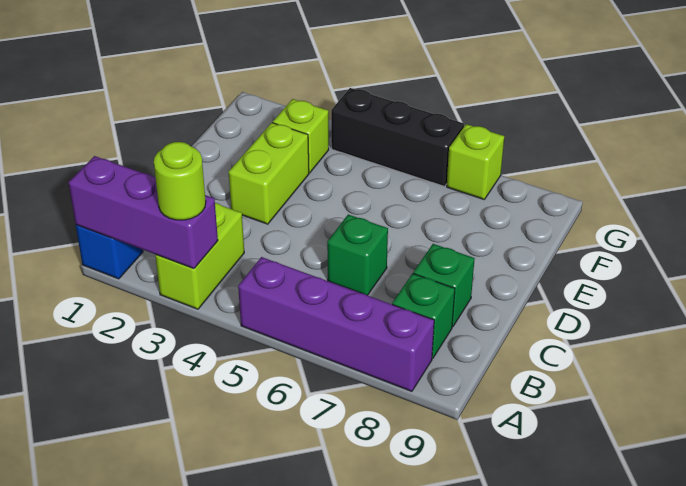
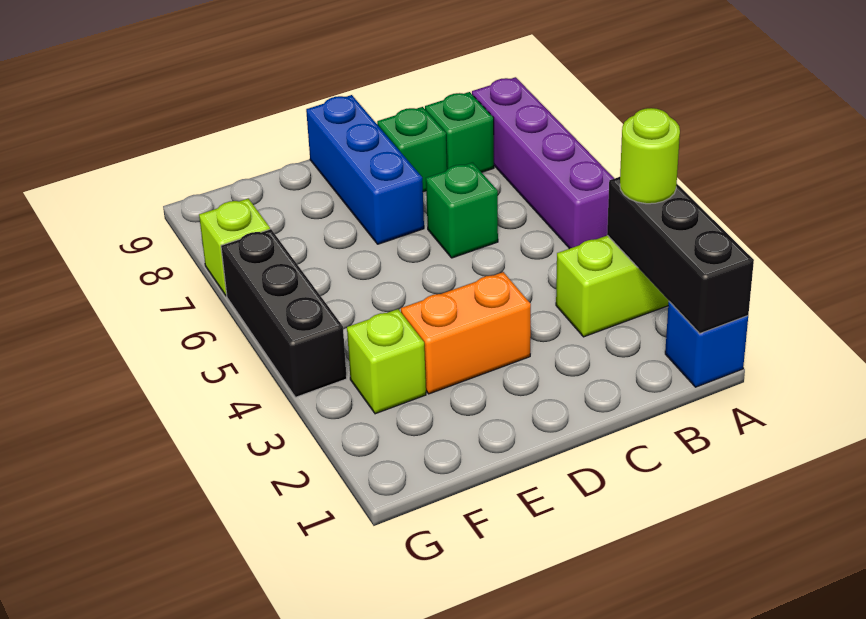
purple brick A1:A3 level 2 -> black brick A1:A3 level 2
lime brick D3:E3 level 1 -> orange brick D3:E3 level 1
none -> blue brick D7:D9 level 1

